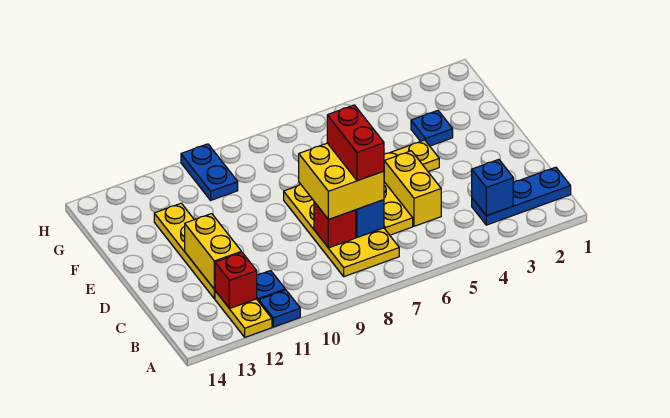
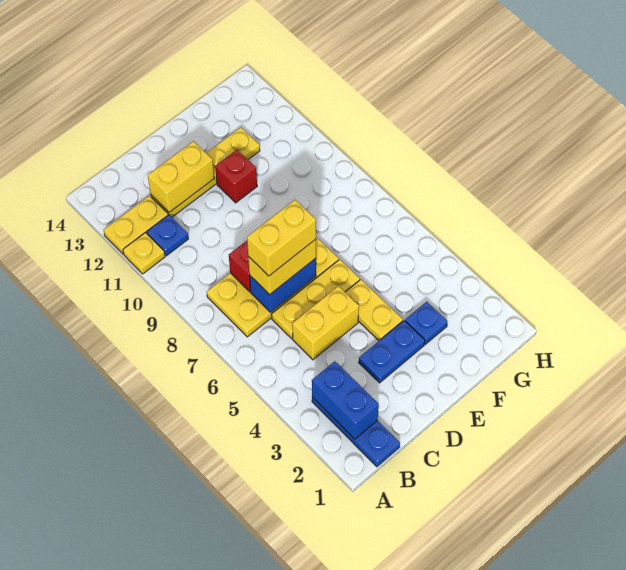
blue plate A11 level 1 -> yellow plate A11 level 1
blue brick B3 level 2 -> blue brick B2:B3 level 2
red brick B12 level 2 -> red brick E11 level 1
yellow brick C7:D8 level 3 -> yellow brick C7:D7 level 3
red brick C7:D7 level 4 -> yellow brick C7:D7 level 4
blue plate G10:H10 level 1 -> blue plate D3:E3 level 1

